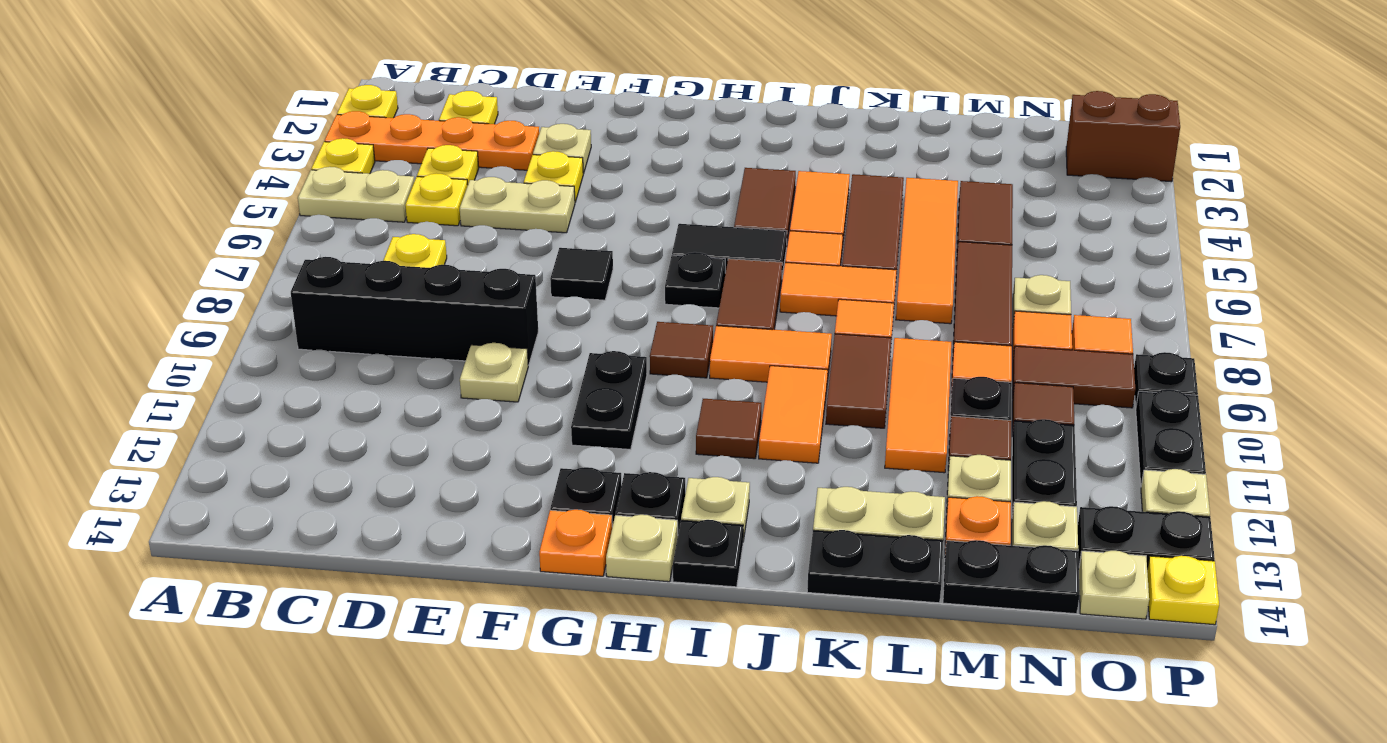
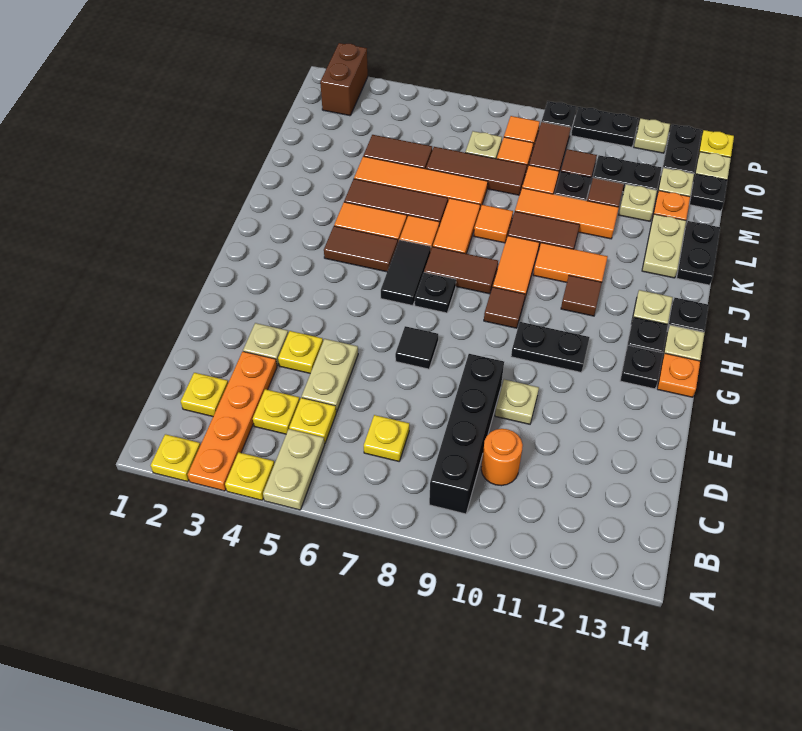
none -> orange round brick C10 level 1
black plate M14:N14 level 1 -> black plate N14 level 1

